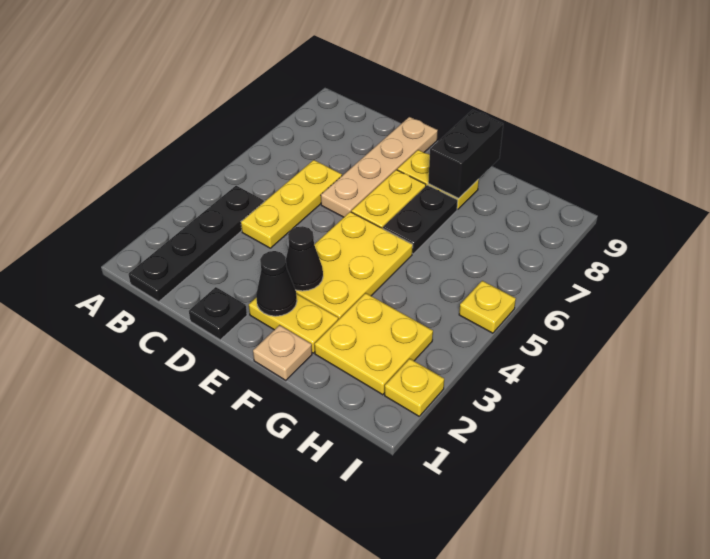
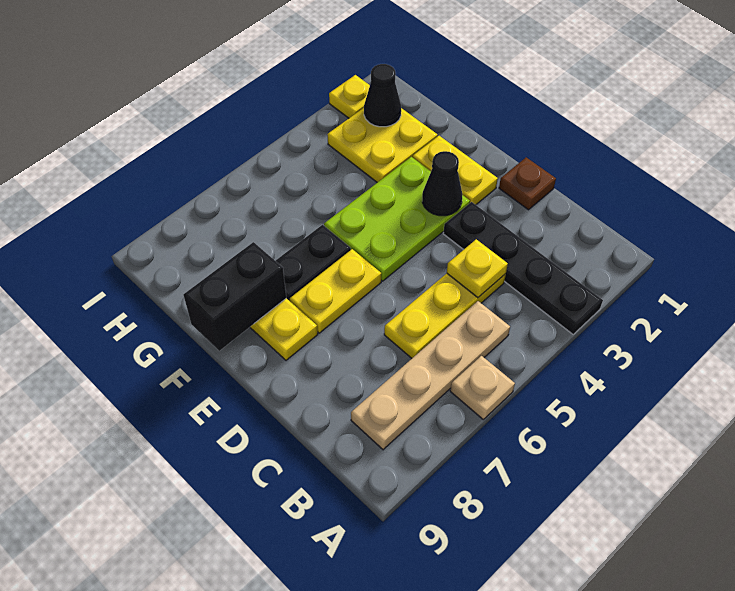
black plate B1:B4 level 1 -> black plate A3:D3 level 1
black plate D1 level 1 -> brown plate D1 level 1
tan plate D6:D9 level 1 -> tan plate B5:B8 level 1
black cone E2 level 2 -> black cone H2 level 2
yellow plate E3:F5 level 1 -> lime plate E3:F5 level 1
tan plate F1 level 1 -> tan plate A6 level 1
yellow plate I5 level 1 -> yellow plate C4 level 2

